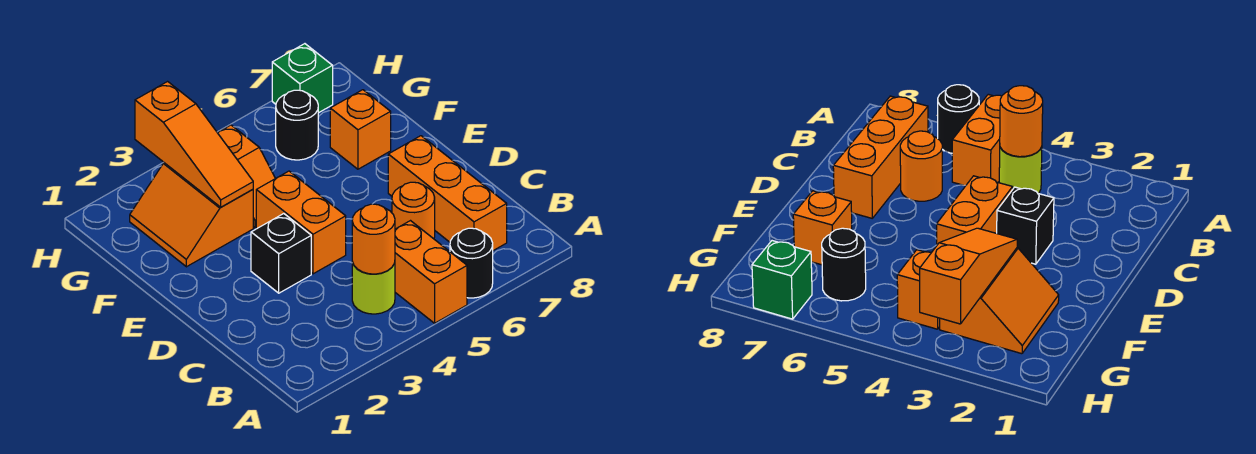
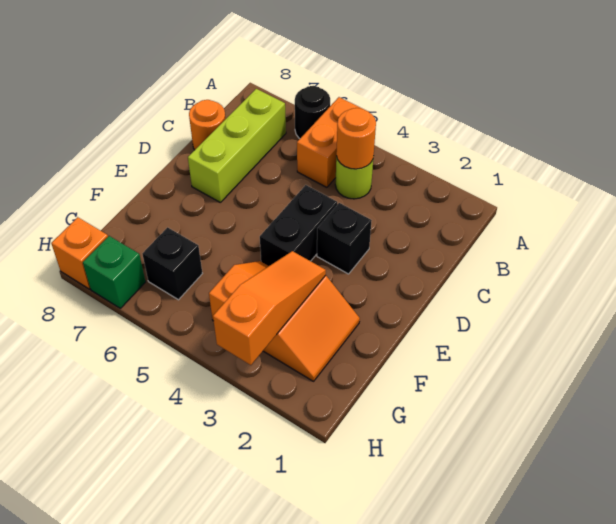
orange brick B7:D7 level 1 -> lime brick B7:D7 level 1
orange round brick C6 level 1 -> orange round brick C8 level 1
orange brick D4:E4 level 1 -> black brick D4:E4 level 1
orange brick F7 level 1 -> orange brick H8 level 1
black round brick G6 level 1 -> black brick G6 level 1

